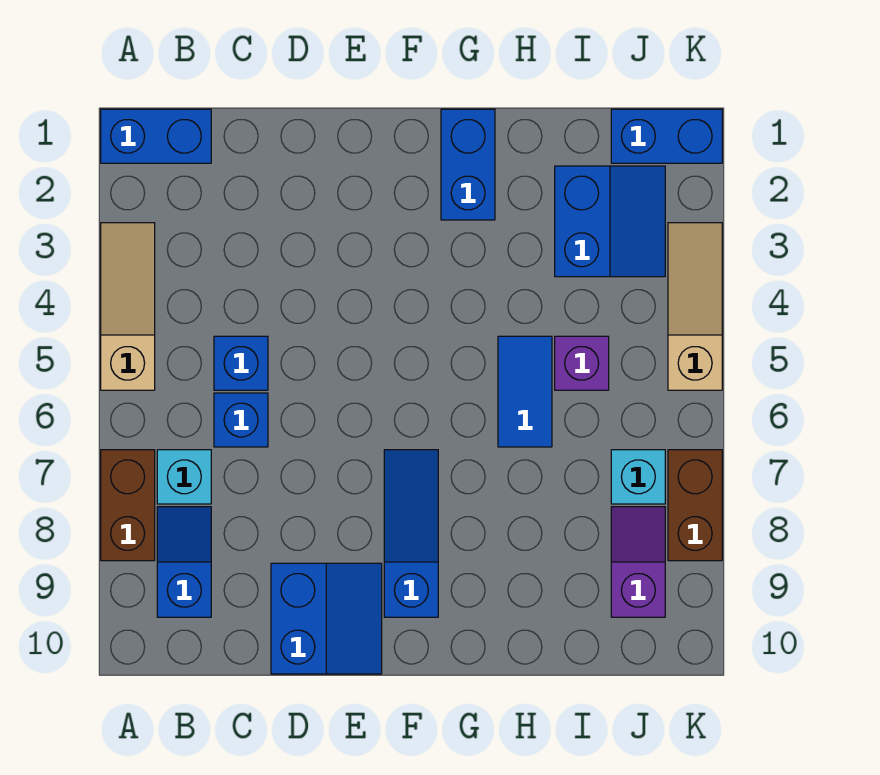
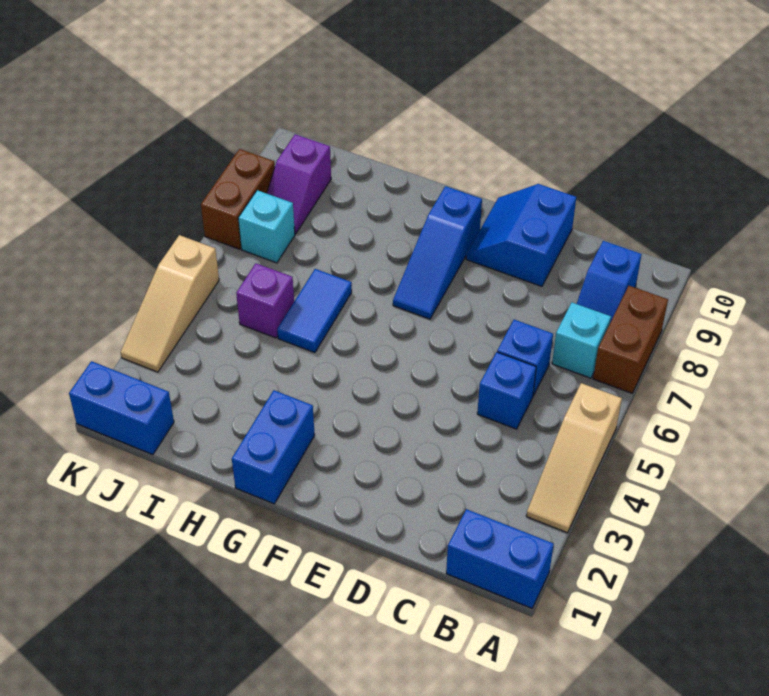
blue slope I2:J3 level 1 top I -> none

